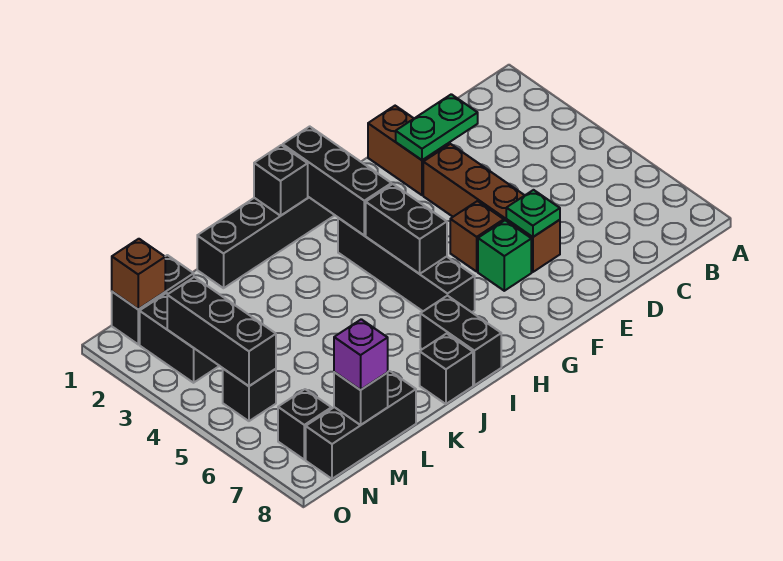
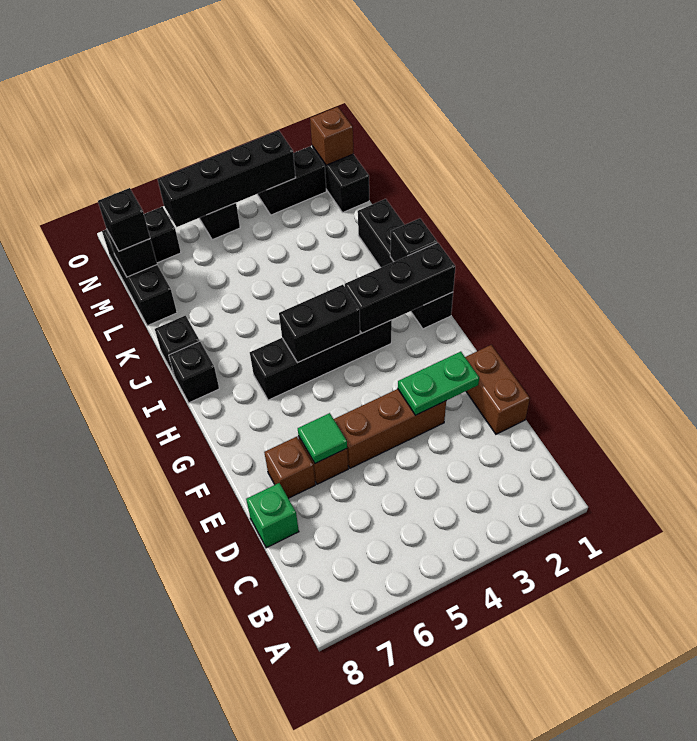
green plate D2:E2 level 2 -> green plate E2:E3 level 2
brown brick E1:E2 level 1 -> brown brick D1:E1 level 1
green plate E6 level 2 -> green tile E6 level 2
brown brick F5 level 1 -> brown brick E7 level 1
green brick F6 level 1 -> green brick D8 level 1
black brick I7:I8 level 1 -> black brick I8 level 1
purple brick M8 level 3 -> black brick M8 level 3
black brick N3:N5 level 2 -> black brick N3:N6 level 2

